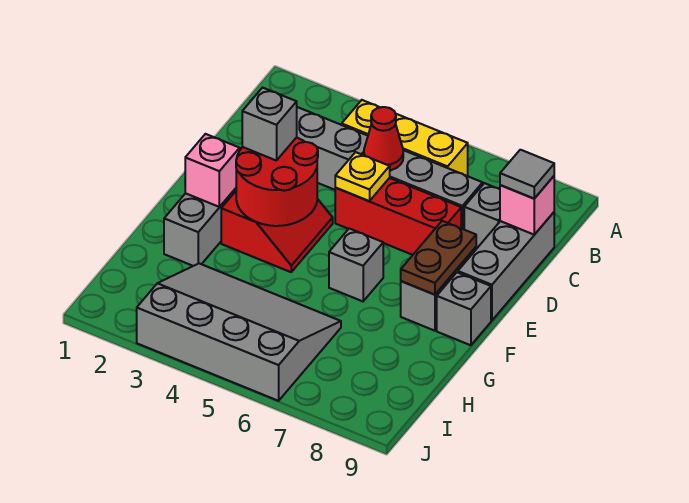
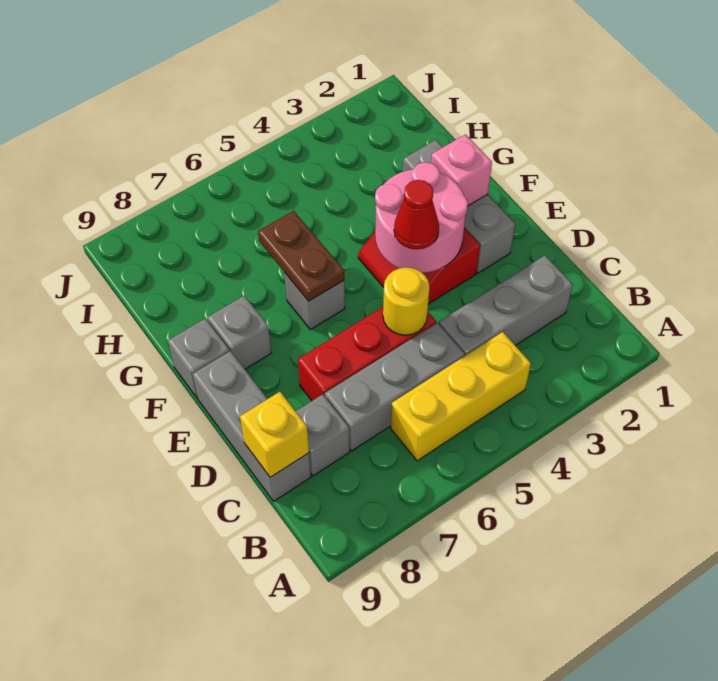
red cone C5 level 2 -> red cone E4 level 3
pink brick C9 level 2 -> yellow brick C9 level 2
grey tile C9 level 3 -> none
yellow plate D5 level 2 -> yellow round brick D5 level 2
red round brick E3:F4 level 2 -> pink round brick E3:F4 level 2
grey brick E3 level 3 -> none
brown plate E8:F8 level 2 -> brown plate F6:G6 level 2
grey slope H3:J6 level 1 top J -> none

